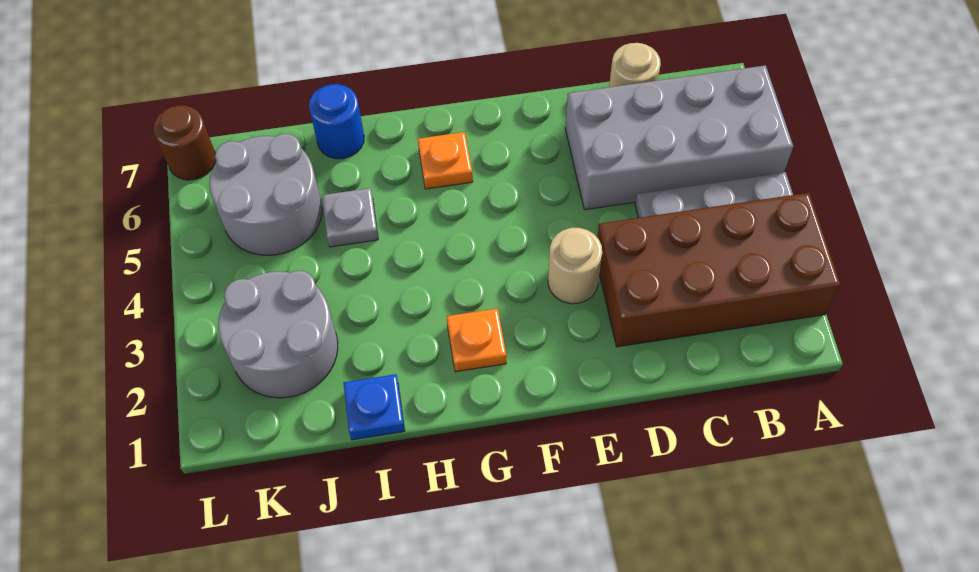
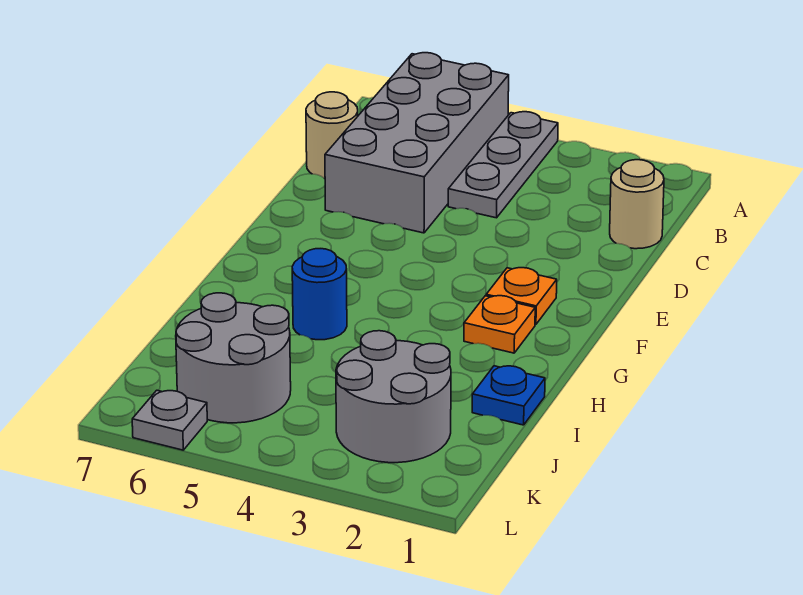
brown brick A2:D3 level 1 -> none
tan round brick E3 level 1 -> tan round brick C1 level 1
orange plate G6 level 1 -> orange plate F2 level 1
grey plate I5 level 1 -> grey plate L6 level 1
blue round brick I7 level 1 -> blue round brick H5 level 1
brown round brick L7 level 1 -> none

